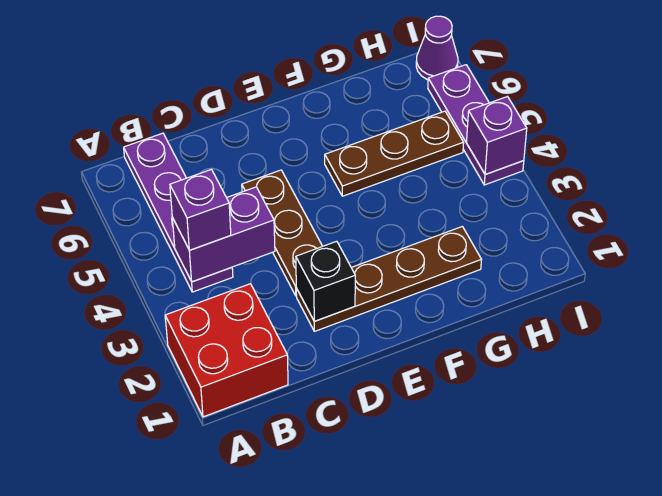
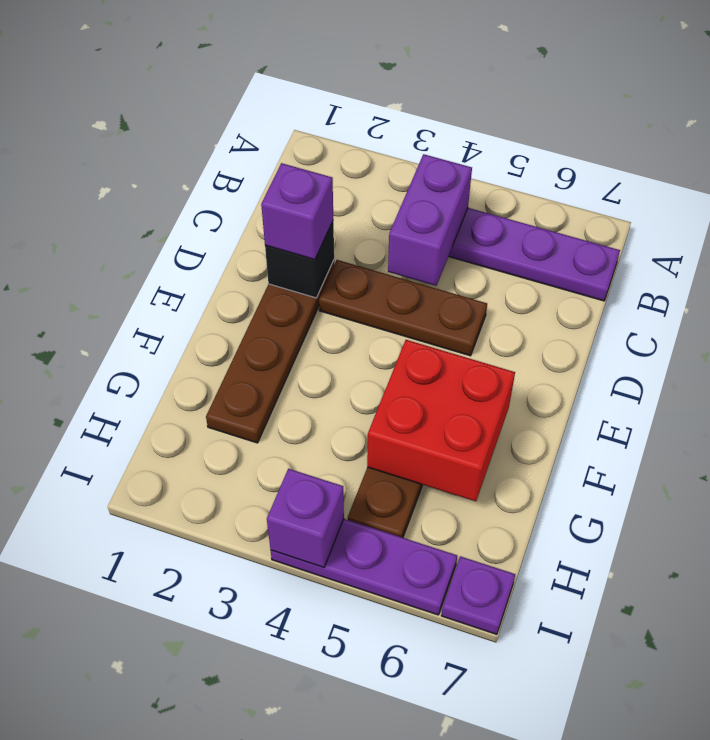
red brick A1:B2 level 1 -> red brick F5:G6 level 2
purple brick B4 level 3 -> purple brick D2 level 3
purple cone I7 level 1 -> purple plate I7 level 1

